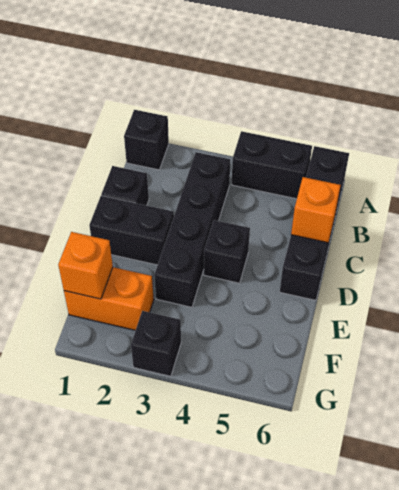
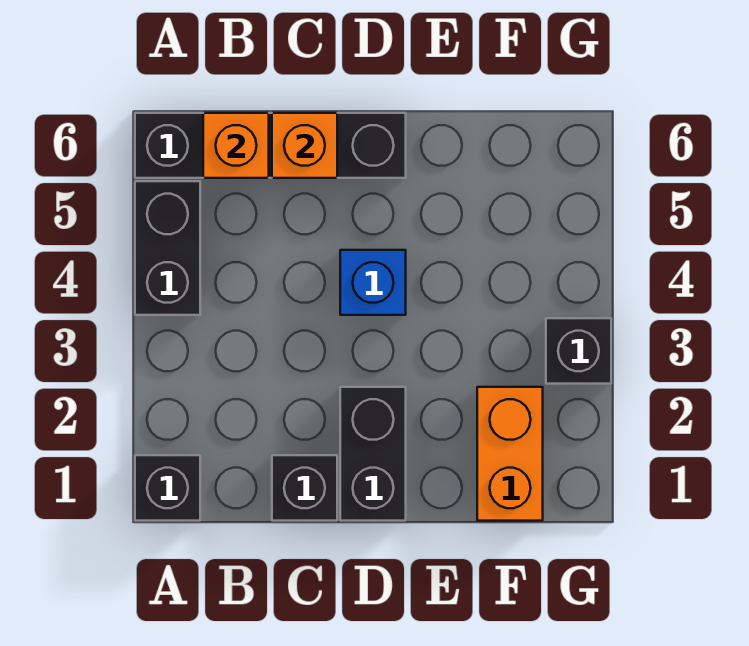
black brick B3:E3 level 1 -> none
black brick D4 level 1 -> blue brick D4 level 1
orange brick F1 level 2 -> orange brick B6 level 2

